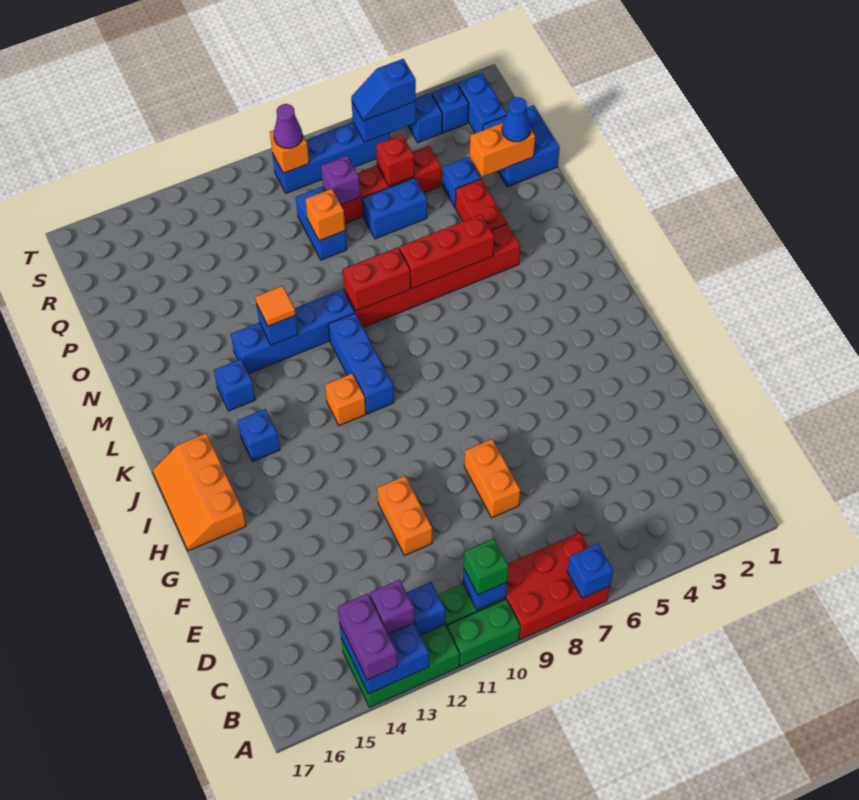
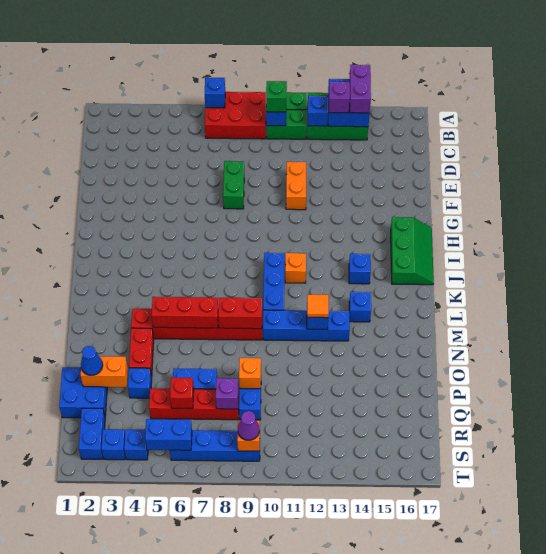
orange brick E8:F8 level 1 -> green brick E8:F8 level 1
orange slope H16:J17 level 1 top 16 -> green slope H16:J17 level 1 top 16
blue slope S5:S6 level 3 top 5 -> none

